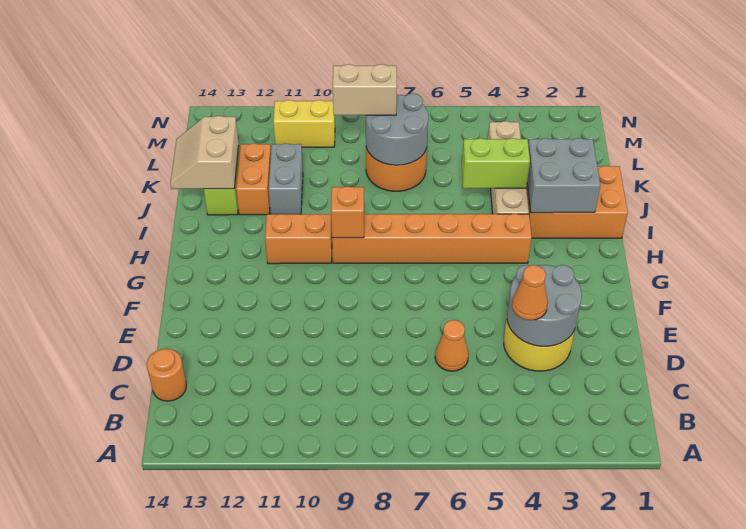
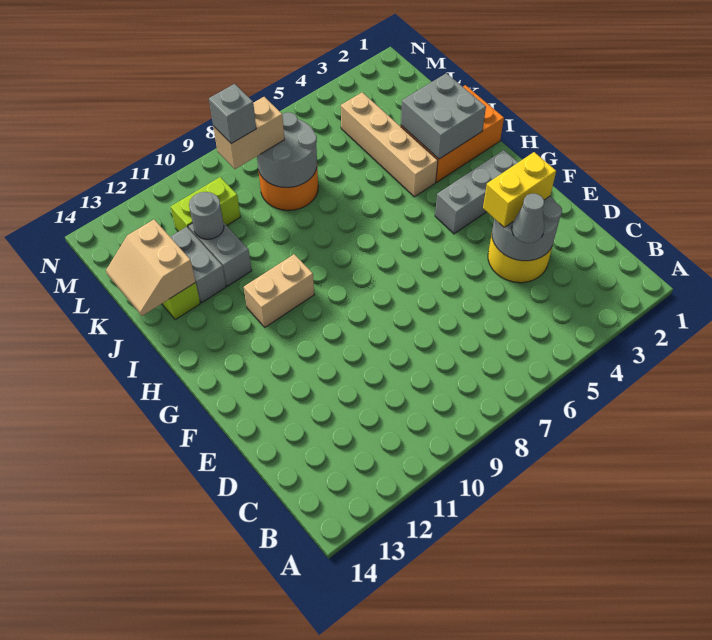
orange round brick C14 level 1 -> none
orange cone D4 level 3 -> grey cone D4 level 3
orange cone D6 level 1 -> none
none -> grey brick G2:G4 level 1
orange brick H4:H9 level 1 -> none
orange brick H9 level 2 -> none
orange brick H10:H11 level 1 -> tan brick H10:H11 level 1
lime brick J4:J5 level 2 -> lime brick L10:L11 level 1
orange brick J12:K12 level 1 -> grey brick J12:K12 level 1
none -> grey round brick K11 level 2
none -> grey brick L9 level 4
yellow brick M10:M11 level 1 -> yellow brick E3:E4 level 3

